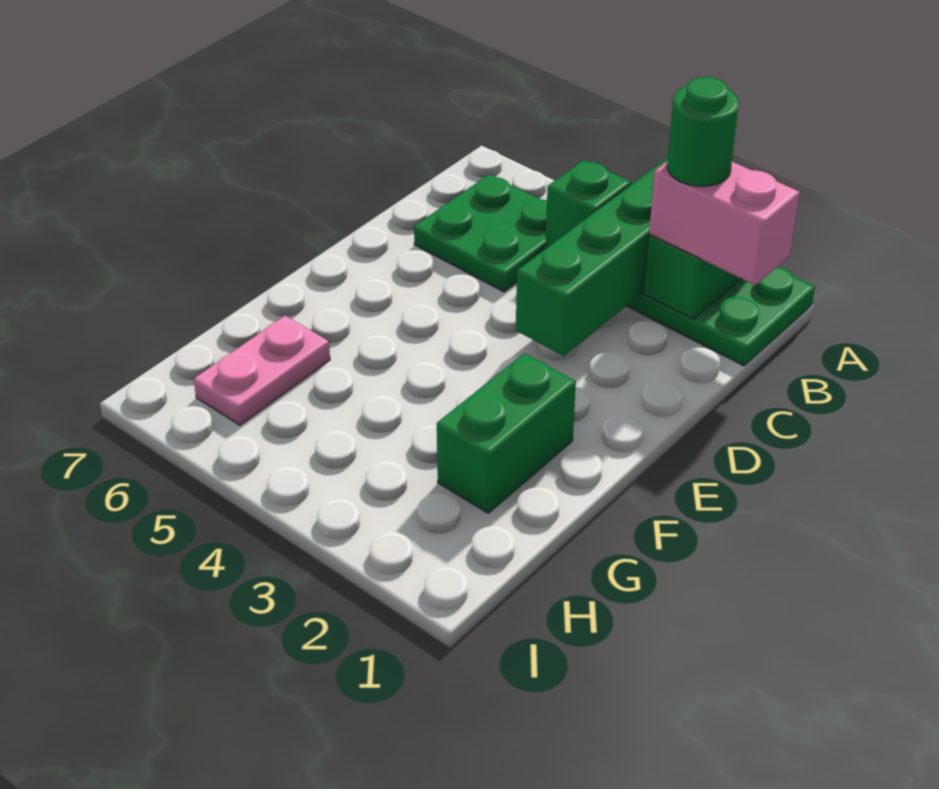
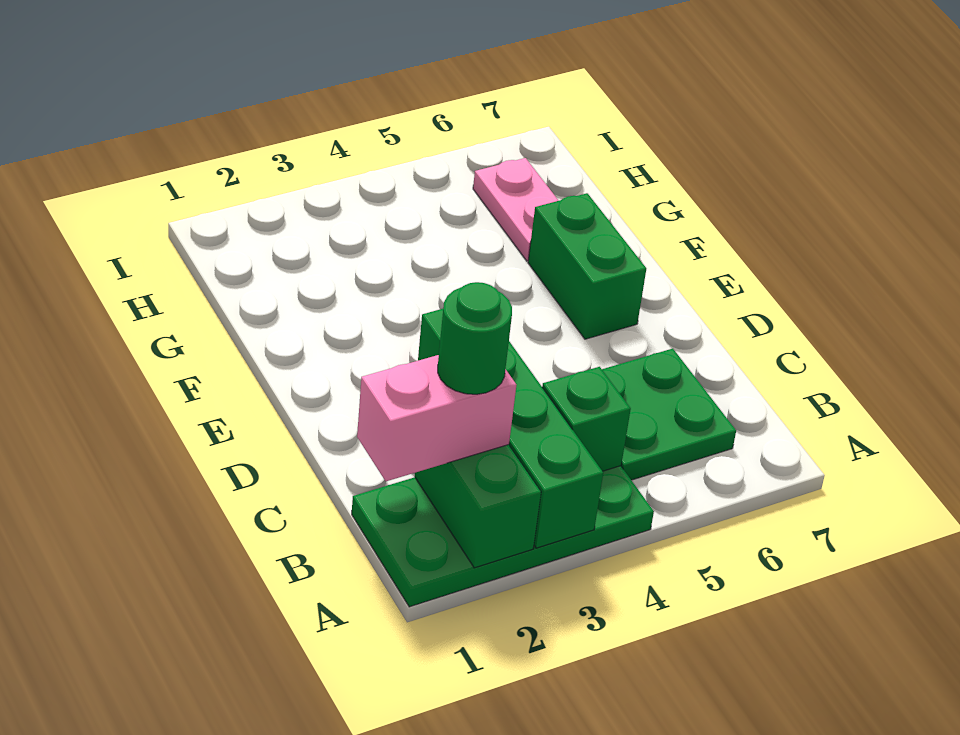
green brick F2:G2 level 1 -> green brick E6:F6 level 1

